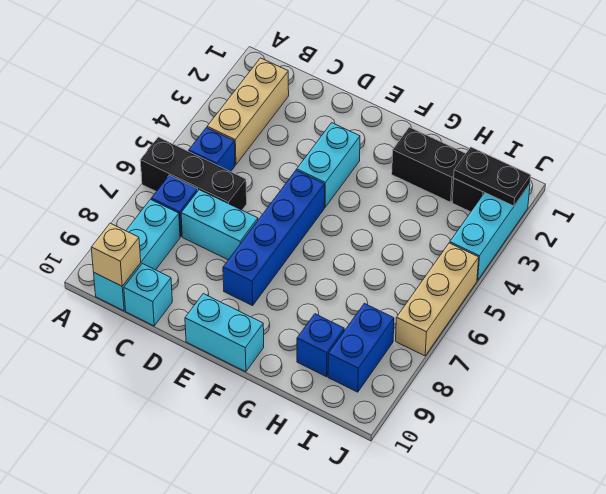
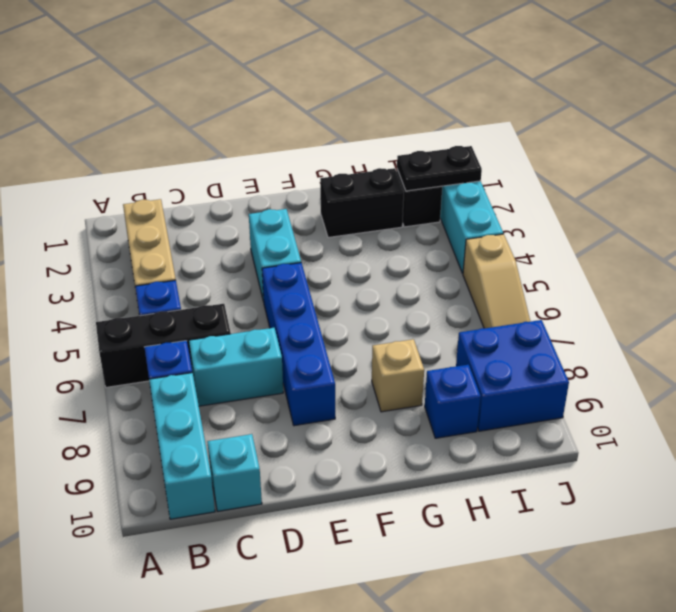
tan brick B10 level 2 -> tan brick G8 level 1
cyan brick E10:F10 level 1 -> none
blue brick I8:I9 level 1 -> blue brick I8:J9 level 1
tan brick J5:J7 level 1 -> tan slope J5:J7 level 1 top 5

